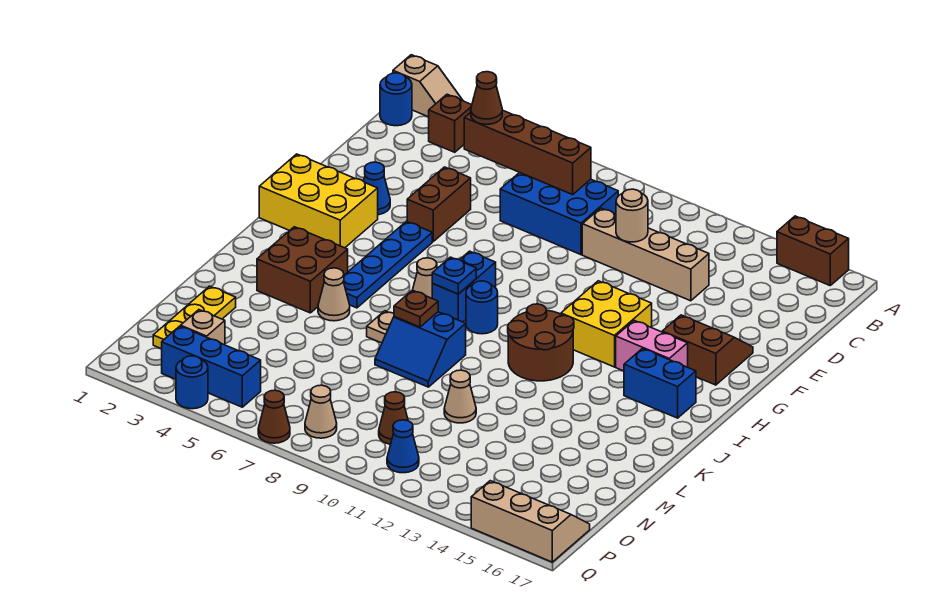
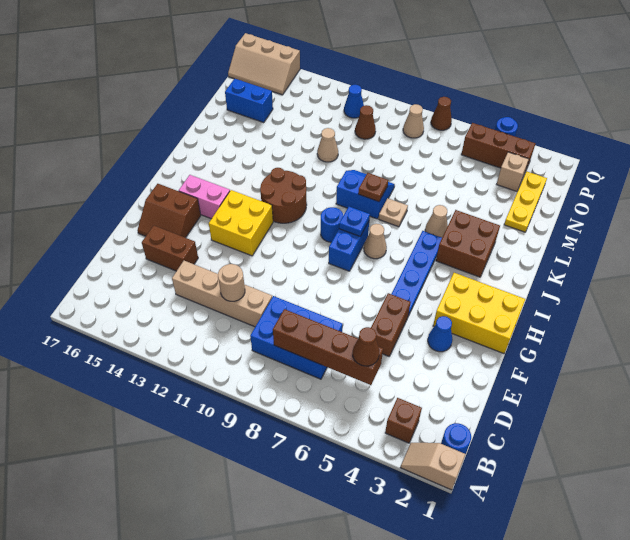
brown brick A15:A16 level 1 -> brown brick E14:E15 level 1
blue brick I15:I16 level 1 -> blue brick N15:N16 level 1
blue brick P3:P5 level 1 -> brown brick P3:P5 level 1

